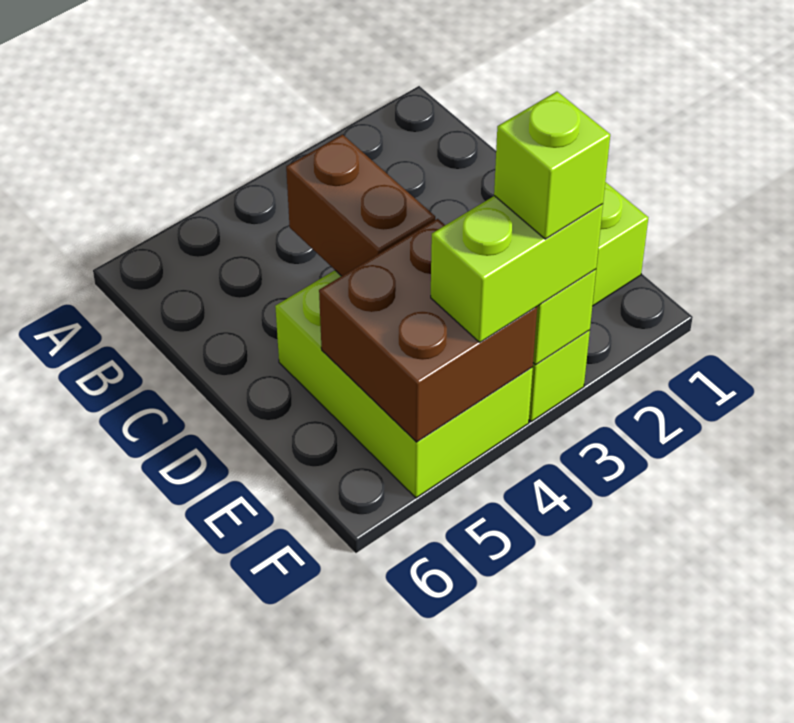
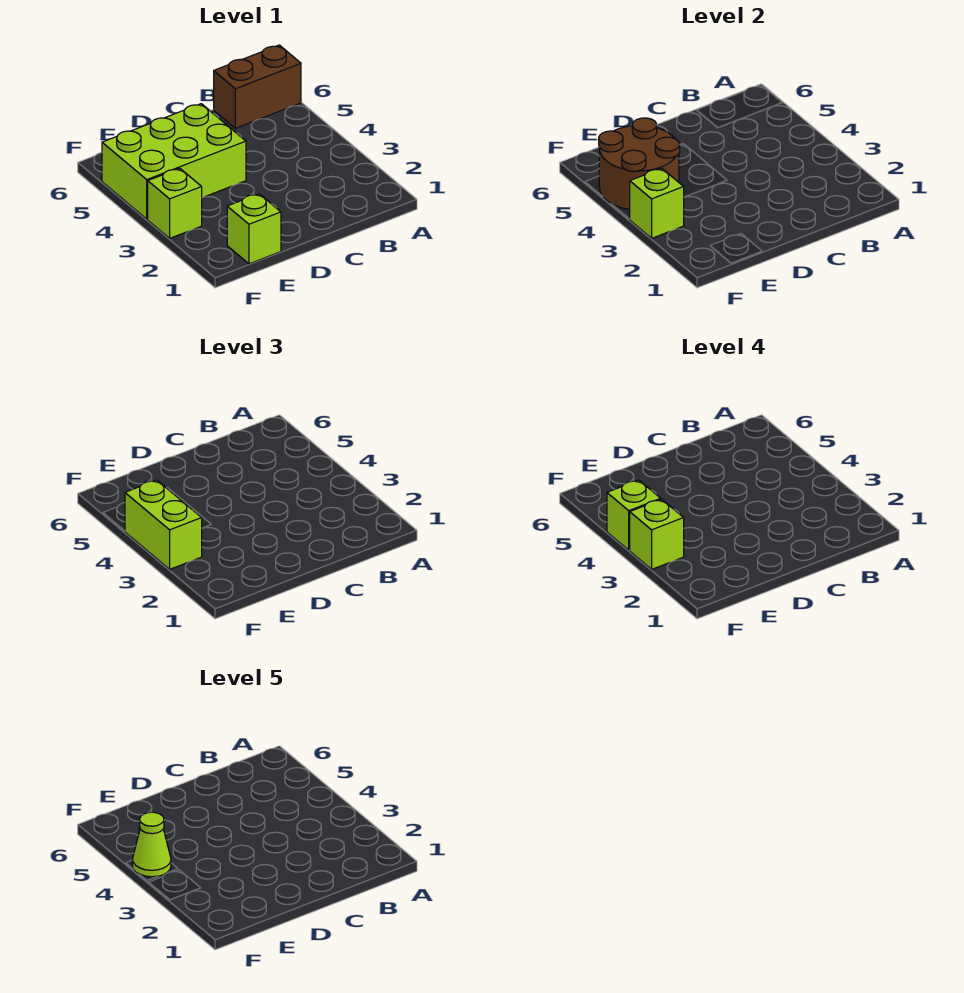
brown brick C4:D4 level 2 -> brown brick A6:B6 level 1
brown brick E4:F5 level 2 -> brown round brick E4:F5 level 2
none -> lime brick F4 level 4
none -> lime cone F4 level 5

